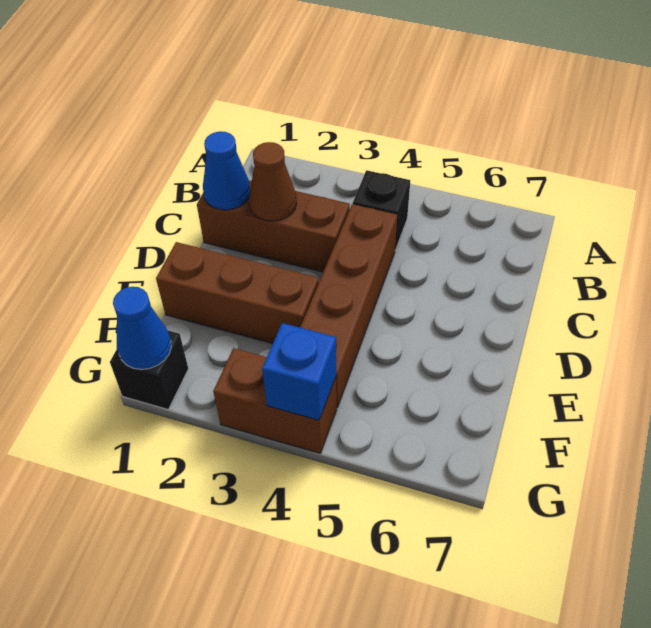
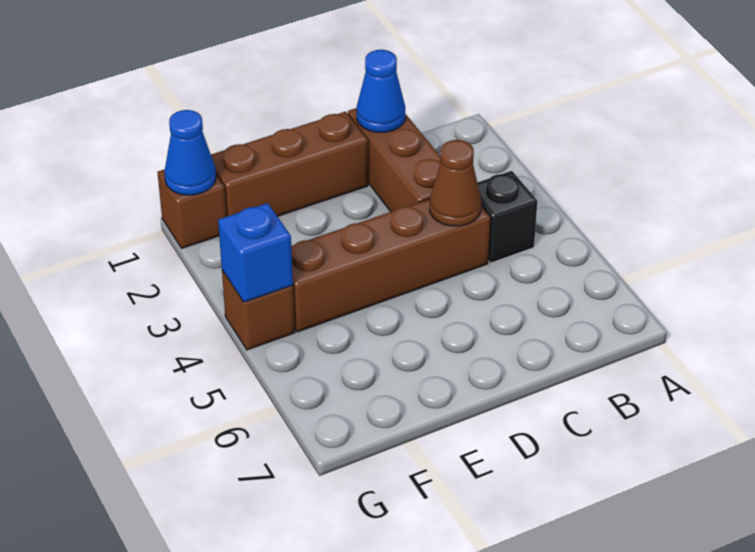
brown cone C2 level 2 -> brown cone C4 level 2
brown brick E1:E3 level 1 -> brown brick D1:F1 level 1
black brick G1 level 1 -> brown brick G1 level 1
brown brick G3:G4 level 1 -> brown brick G4 level 1

